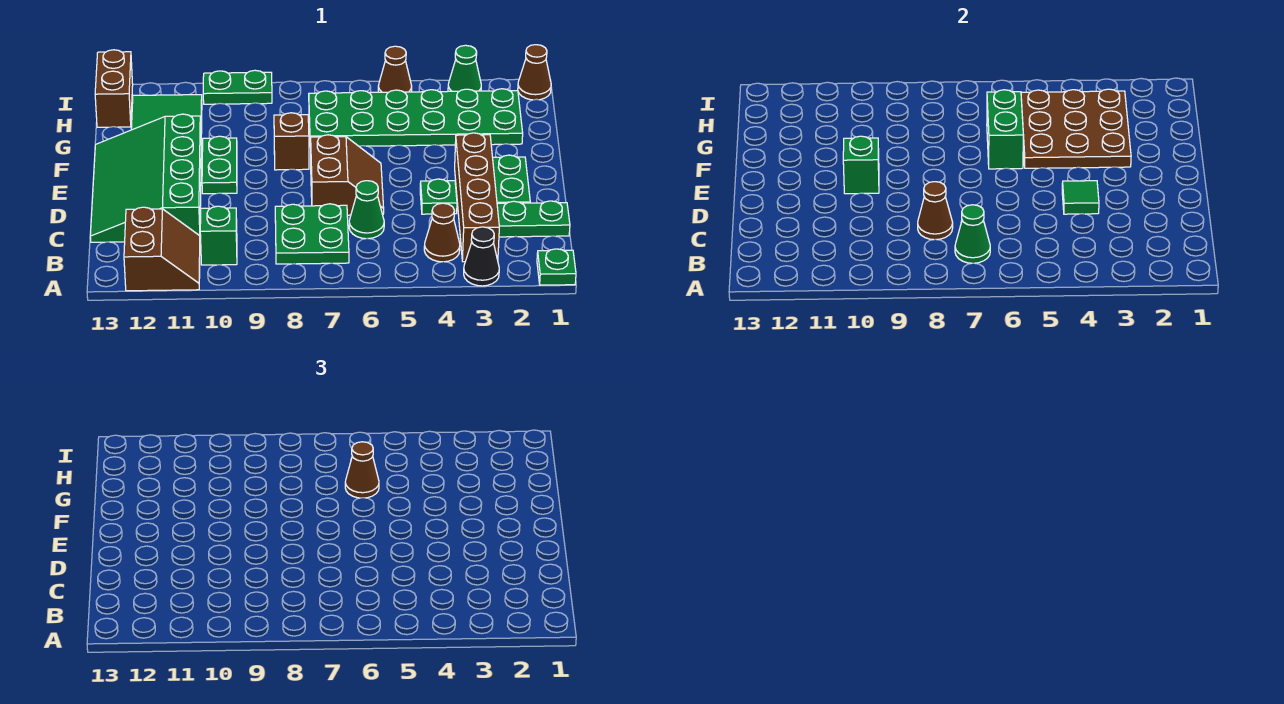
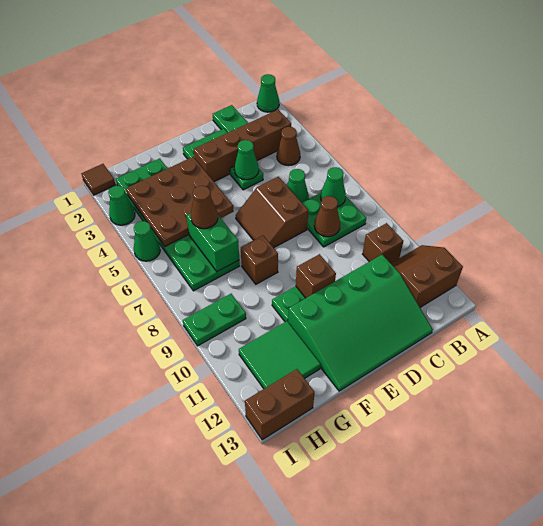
green plate A1 level 1 -> green cone A1 level 1
black cone A3 level 1 -> none
green brick B10 level 1 -> brown brick B10 level 1
green tile D4 level 2 -> green cone D4 level 2
brown slope D6:E7 level 1 top 7 -> brown slope D6:E7 level 1 top D
green brick E10 level 2 -> brown brick E10 level 2
green brick F6:G6 level 2 -> green brick G6:G7 level 2
brown cone I1 level 1 -> brown tile I1 level 1
brown cone I5 level 1 -> green cone I5 level 1
green plate I9:I10 level 1 -> green plate H9:I9 level 1

